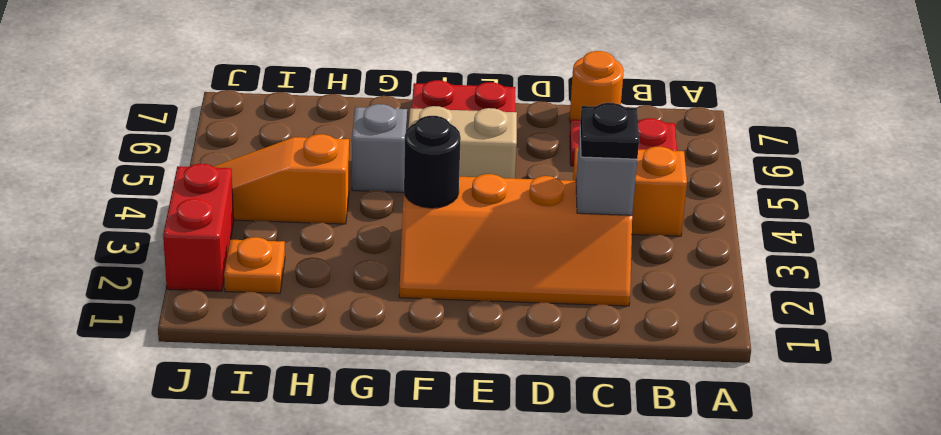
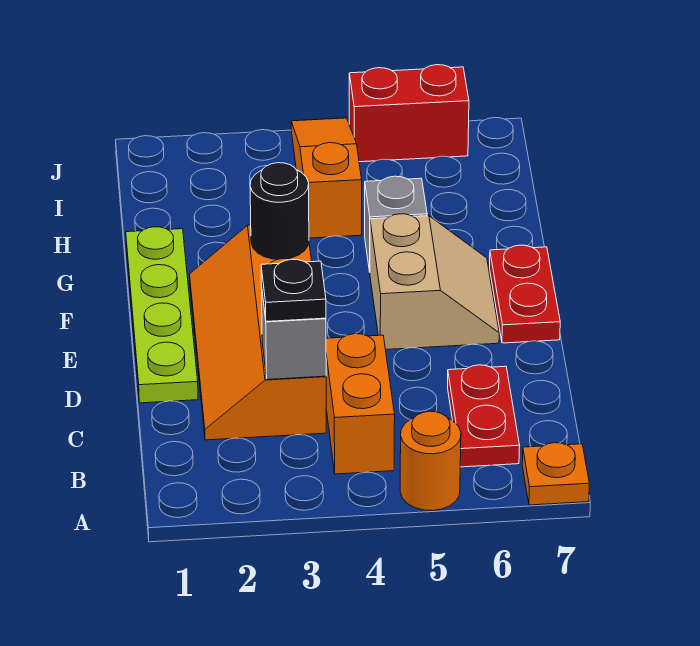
orange round brick C7 level 1 -> orange round brick A5 level 1
none -> lime plate D1:G1 level 1
orange plate I2 level 1 -> orange plate A7 level 1
red brick J2:J3 level 1 -> red brick J5:J6 level 1

